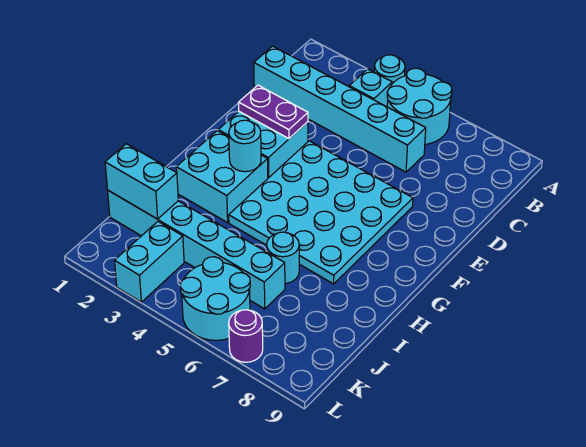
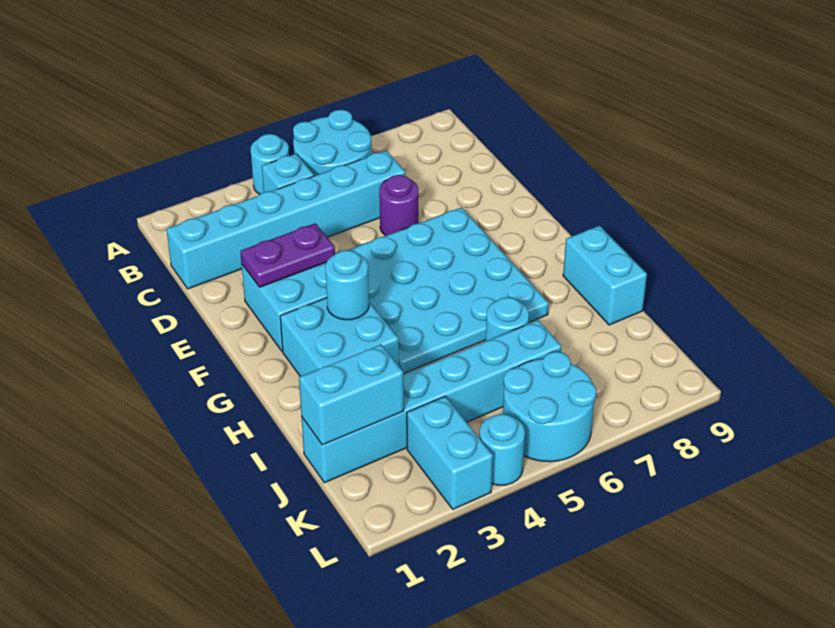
none -> cyan brick H9:I9 level 1
none -> cyan round brick L4 level 1
purple round brick L7 level 1 -> purple round brick D6 level 1

